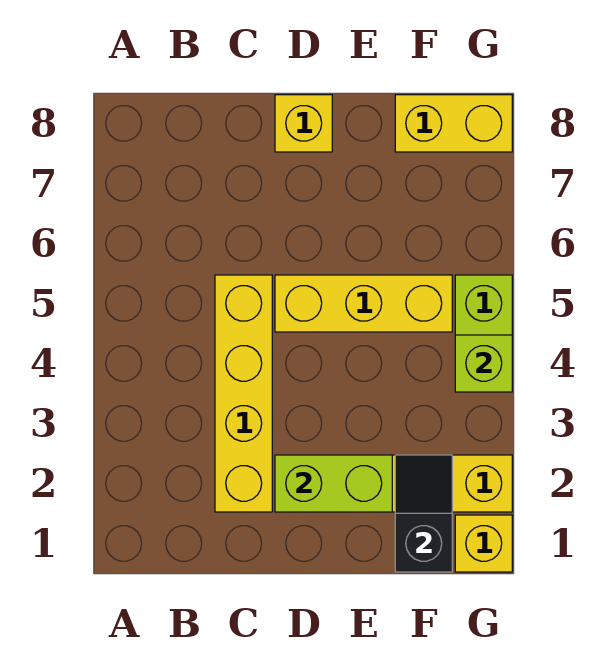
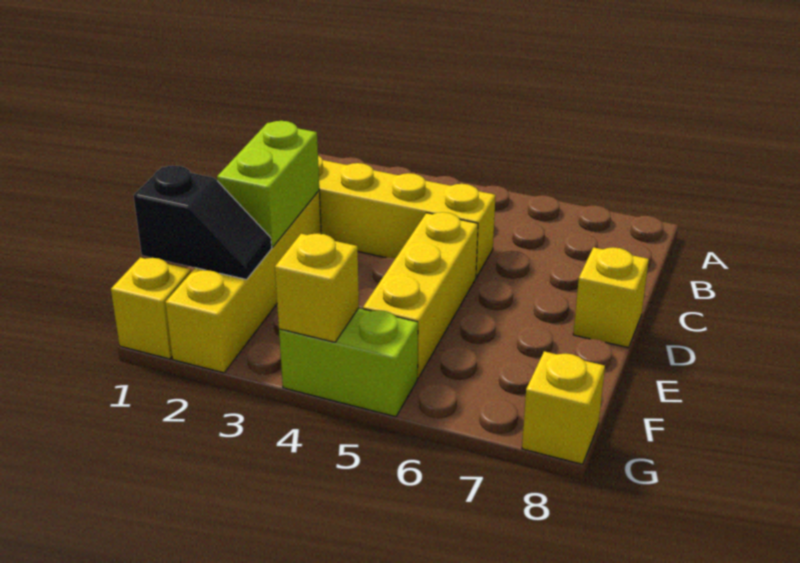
yellow brick F8:G8 level 1 -> yellow brick G8 level 1
lime brick G4 level 2 -> yellow brick G4 level 2

